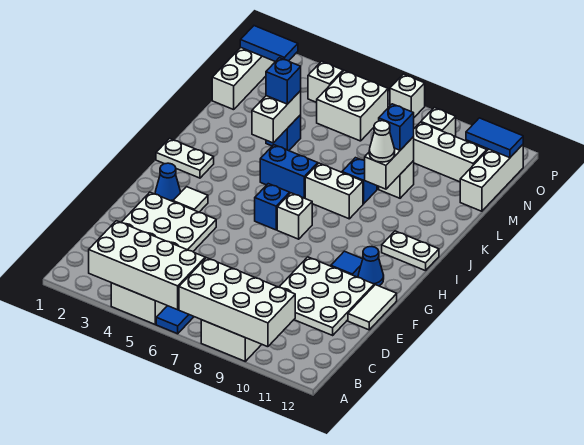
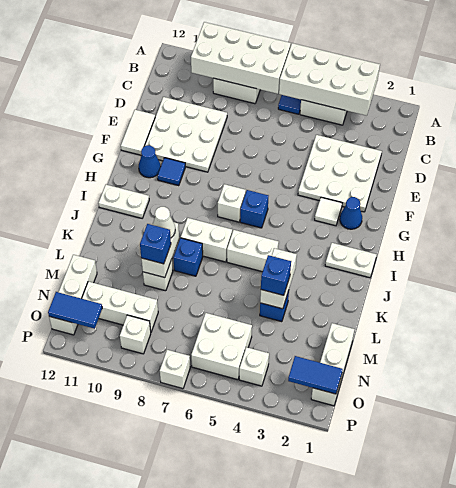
blue brick J5:J6 level 1 -> white brick J5:J6 level 1

